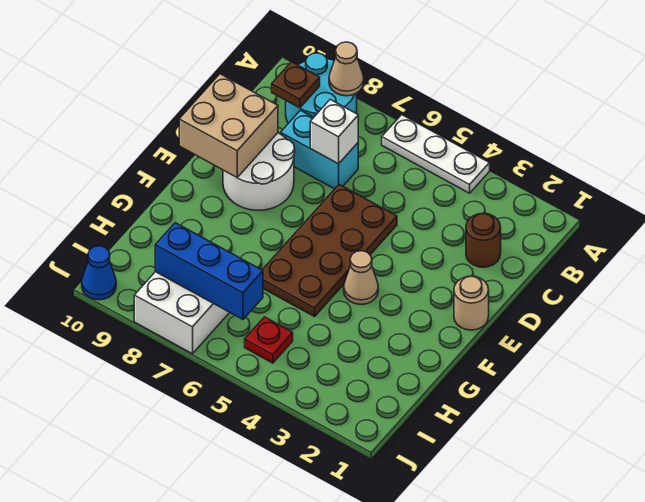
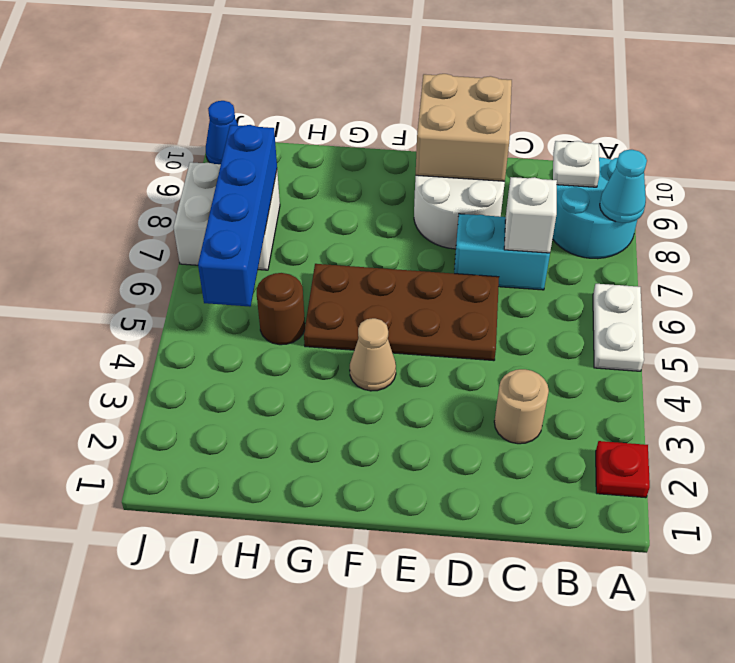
white plate A4:A6 level 1 -> white plate A5:A6 level 1
tan cone A8 level 2 -> cyan cone A8 level 2
brown plate B9 level 2 -> white plate B9 level 2
brown round brick C2 level 1 -> brown round brick H5 level 1
cyan brick C7:C8 level 1 -> cyan brick C7:D7 level 1
tan round brick E1 level 1 -> tan round brick C3 level 1
red plate I5 level 1 -> red plate A2 level 1
blue brick I6:I8 level 2 -> blue brick I5:I8 level 2

